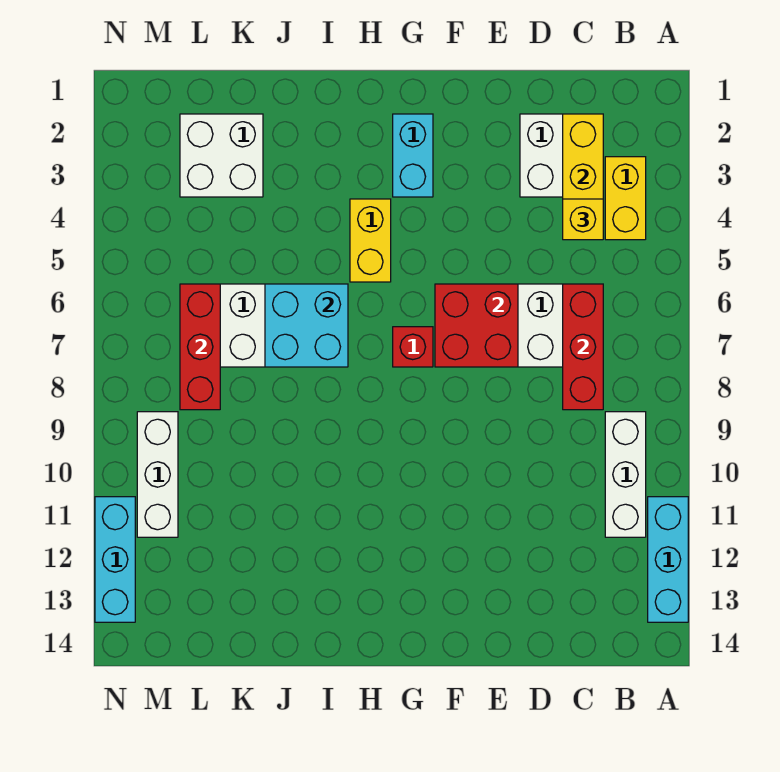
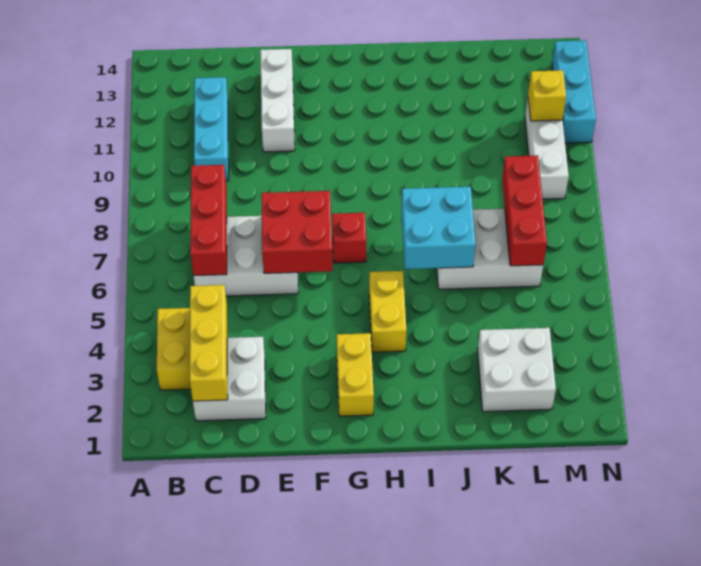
cyan brick A11:A13 level 1 -> cyan brick C10:C12 level 1
white brick B9:B11 level 1 -> white brick E11:E13 level 1
yellow brick C4 level 3 -> yellow brick M11 level 2
cyan brick G2:G3 level 1 -> yellow brick G2:G3 level 1

